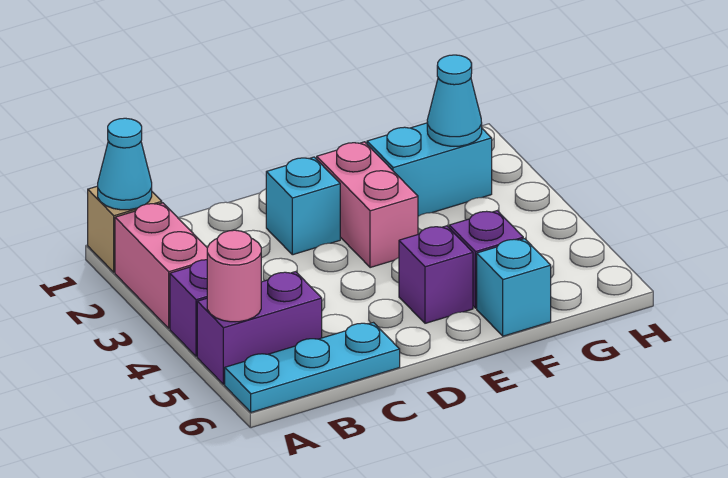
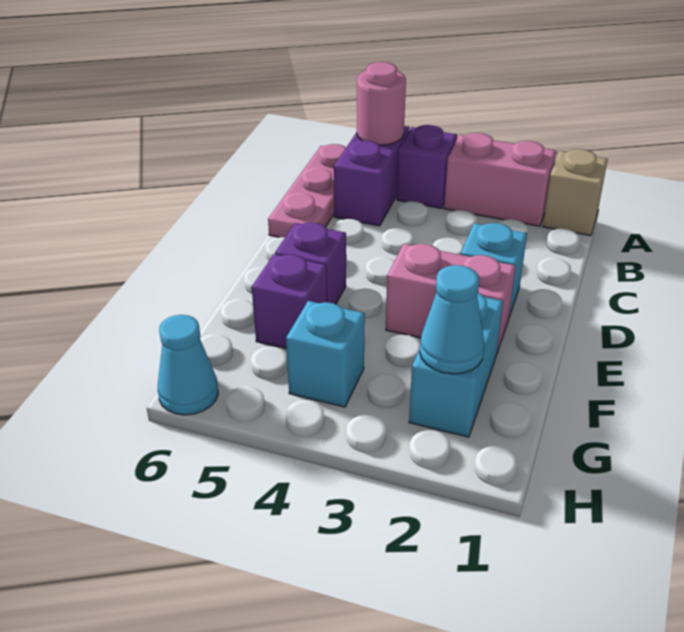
cyan cone A1 level 2 -> cyan cone H6 level 1
cyan plate A6:C6 level 1 -> pink plate A6:C6 level 1
cyan brick F6 level 1 -> cyan brick G4 level 1

